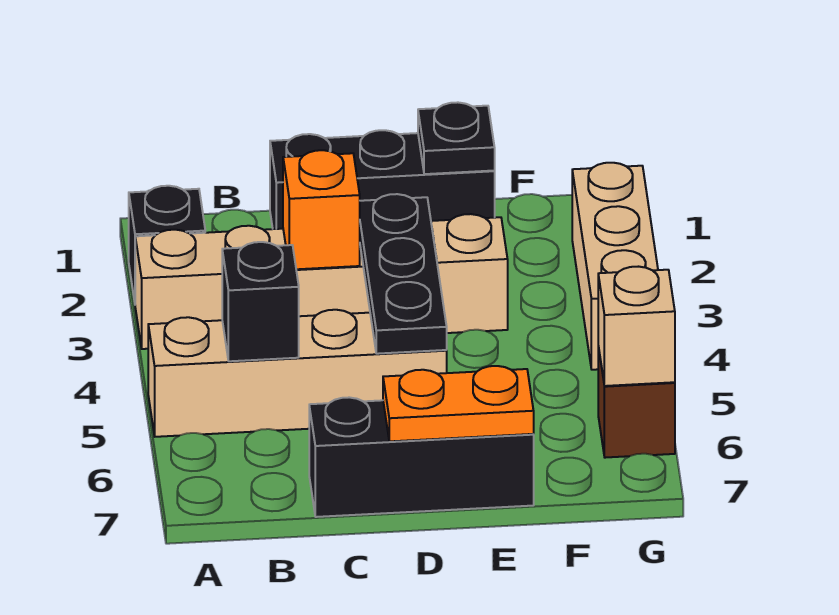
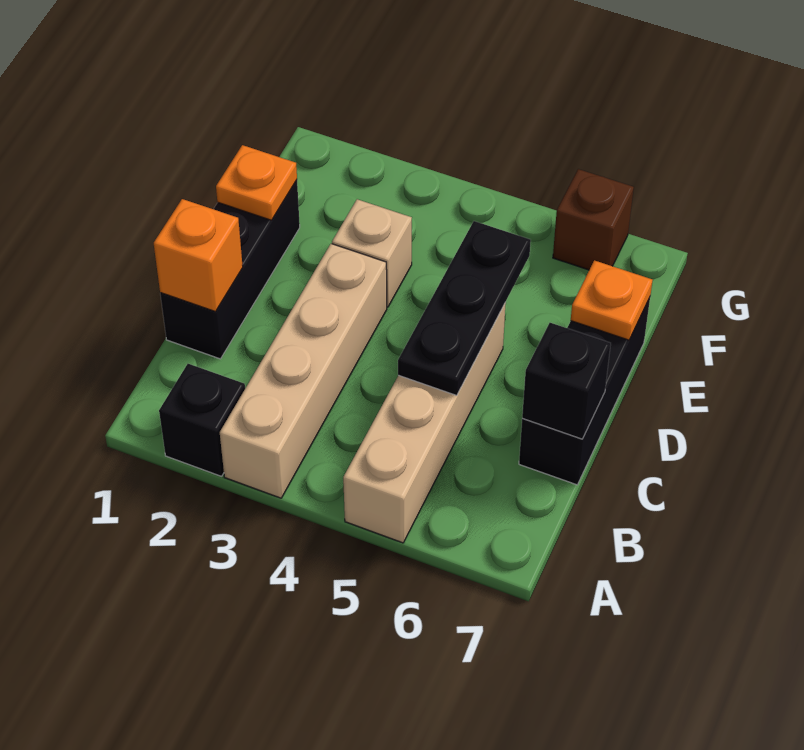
black brick B5 level 2 -> black brick C7 level 2
orange brick C3 level 2 -> orange brick C1 level 2
black plate D3:D5 level 2 -> black plate C5:E5 level 2
orange plate D7:E7 level 2 -> orange plate E7 level 2
black plate E1 level 2 -> orange plate E1 level 2
tan brick G2:G4 level 1 -> none
tan brick G6 level 2 -> none

